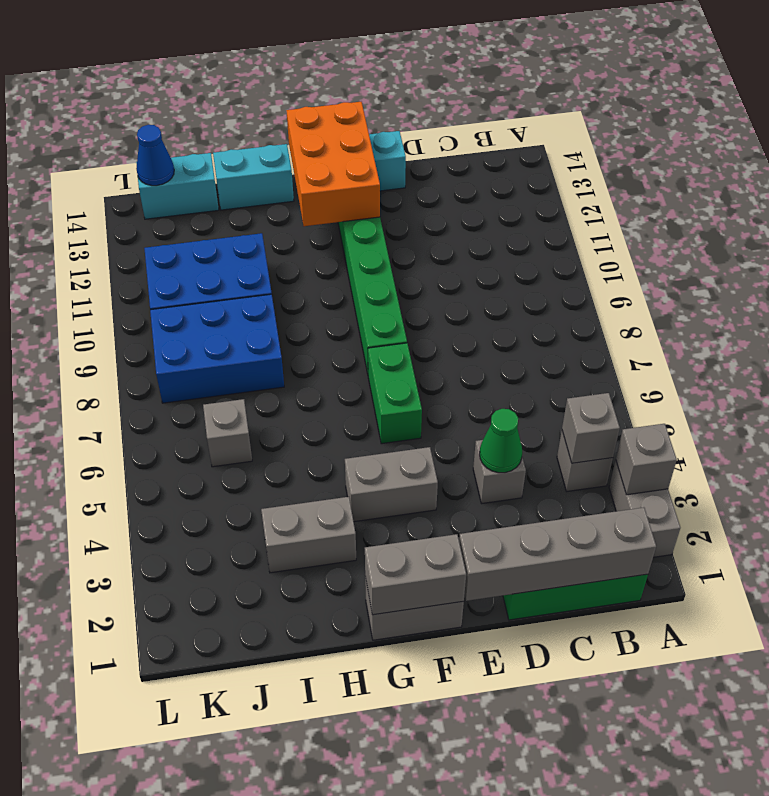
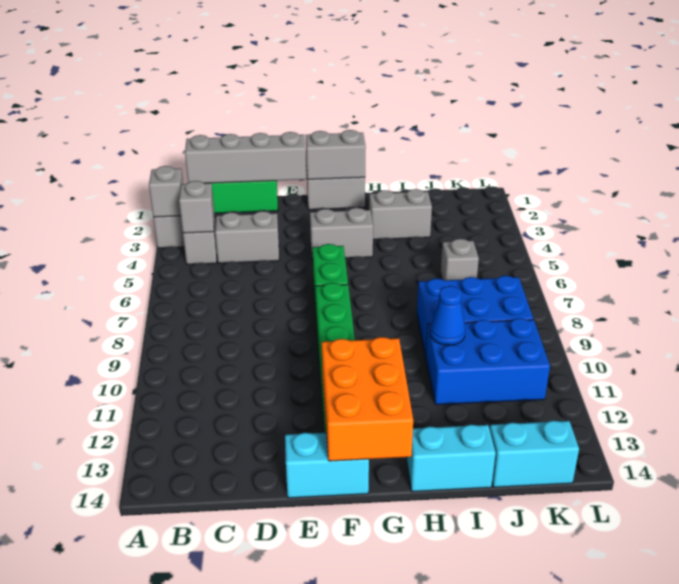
grey brick D4 level 1 -> grey brick C4:D4 level 1
green cone D4 level 2 -> none
blue cone K14 level 2 -> blue cone I10 level 2

